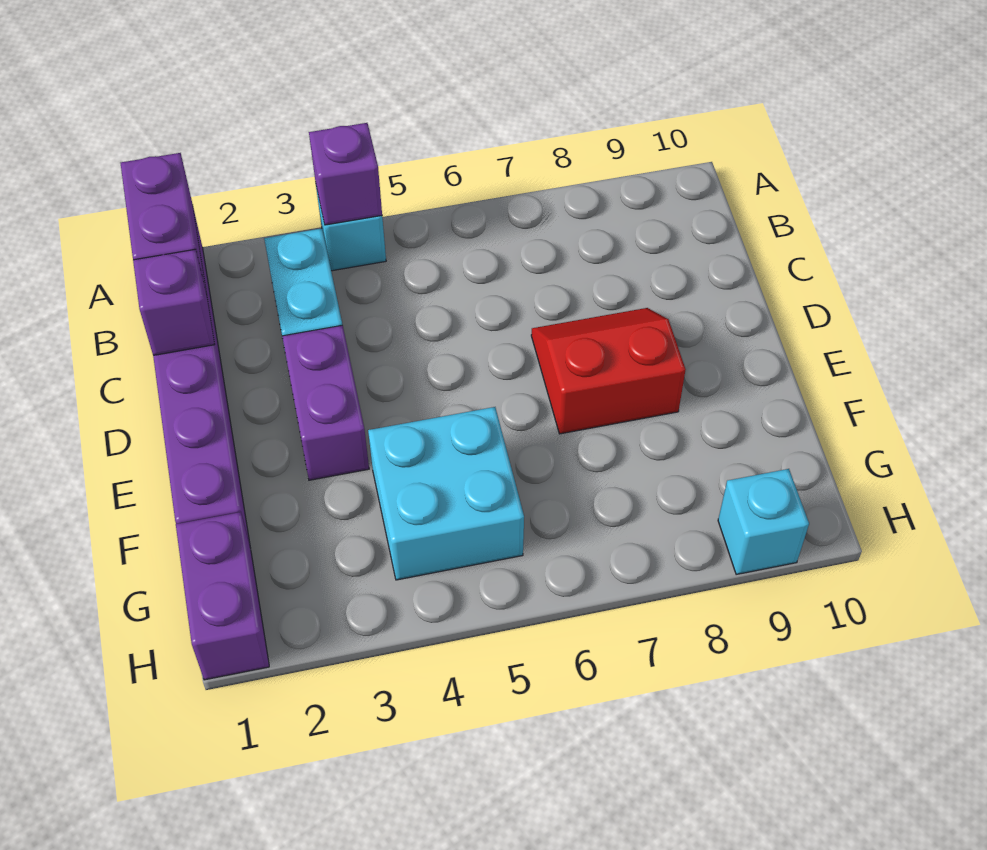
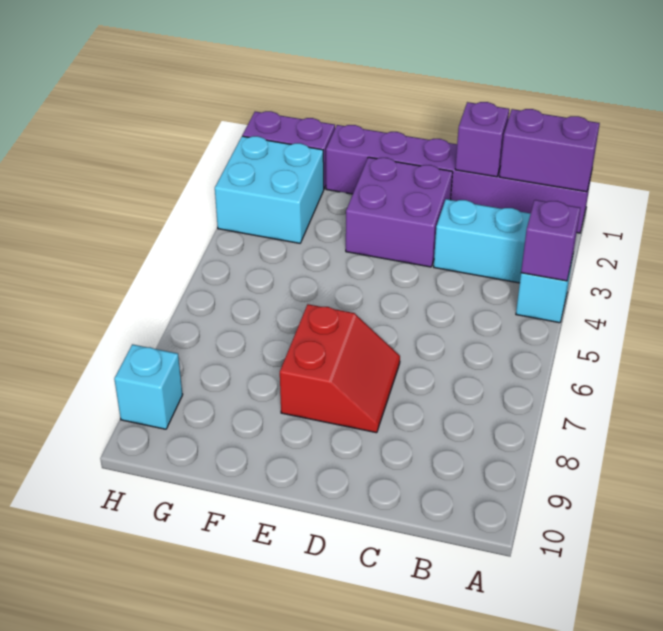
purple brick D3:E3 level 1 -> purple brick D2:E3 level 1
cyan brick F4:G5 level 1 -> cyan brick G2:H3 level 1

